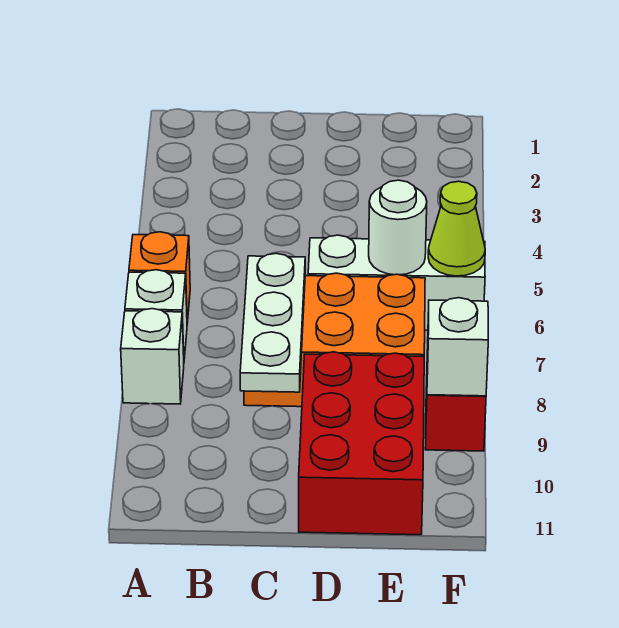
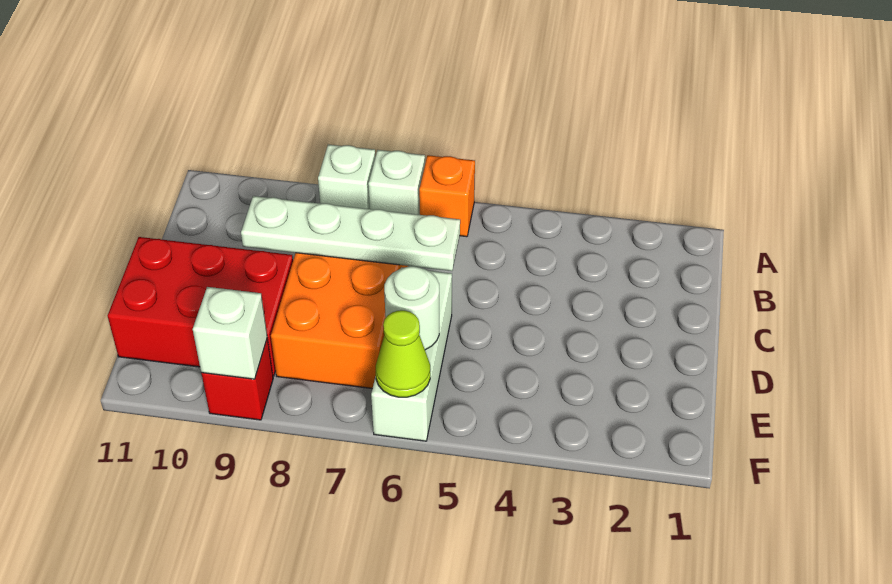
white plate C7:C9 level 2 -> white plate C6:C9 level 2

